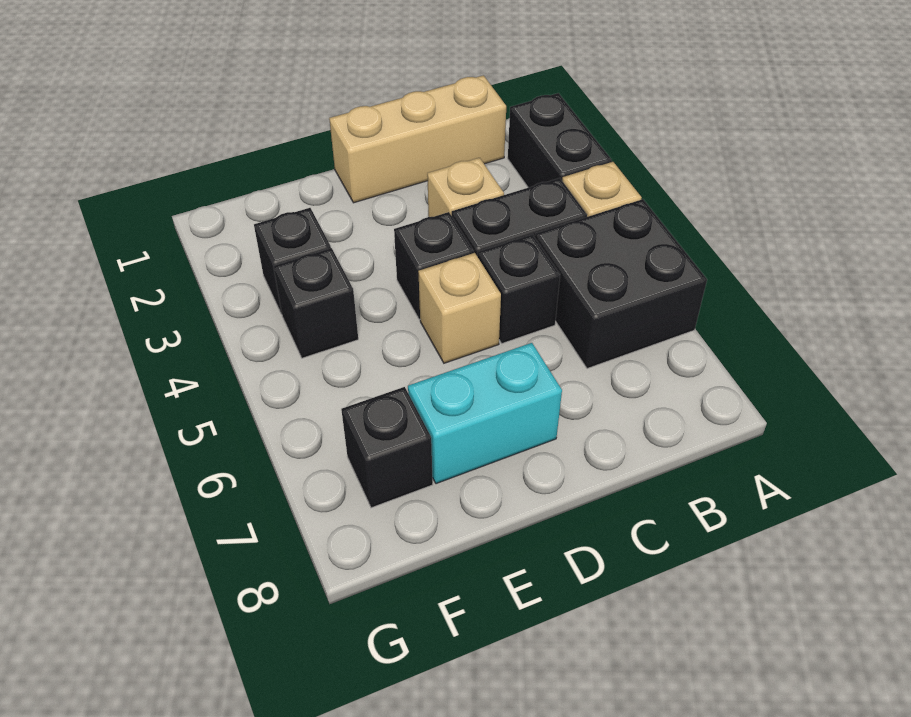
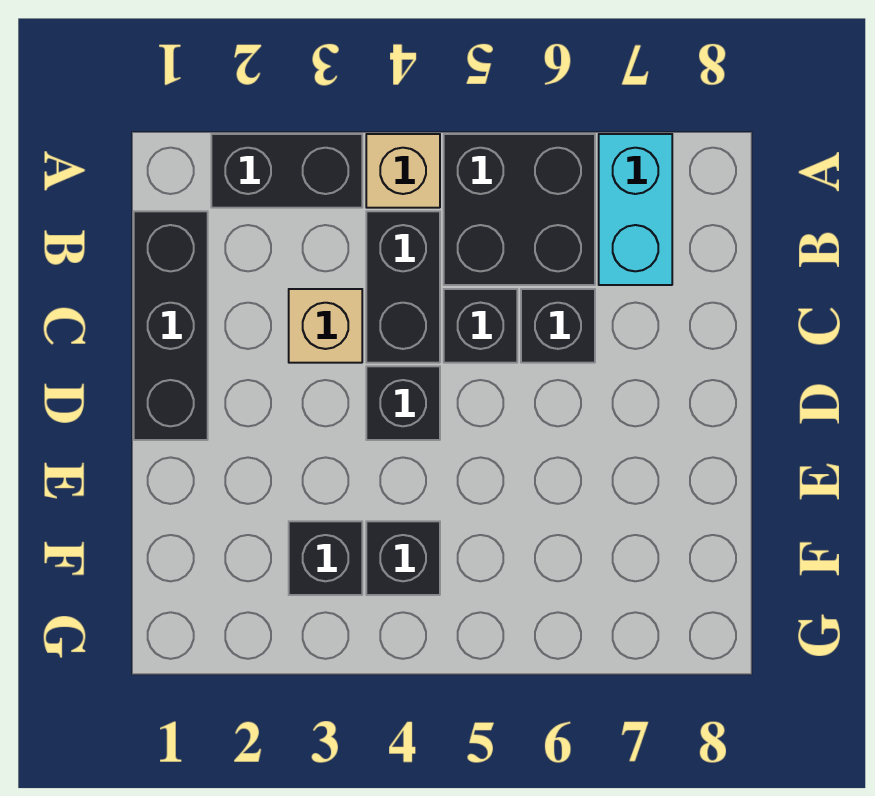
tan brick B1:D1 level 1 -> black brick B1:D1 level 1
tan brick D5 level 1 -> none
cyan brick D7:E7 level 1 -> cyan brick A7:B7 level 1
black brick F7 level 1 -> black brick C6 level 1

